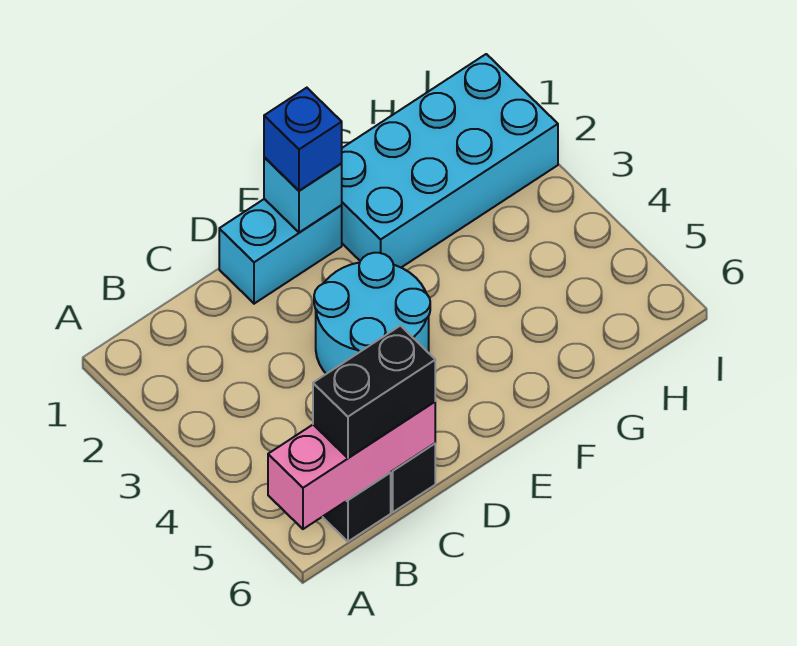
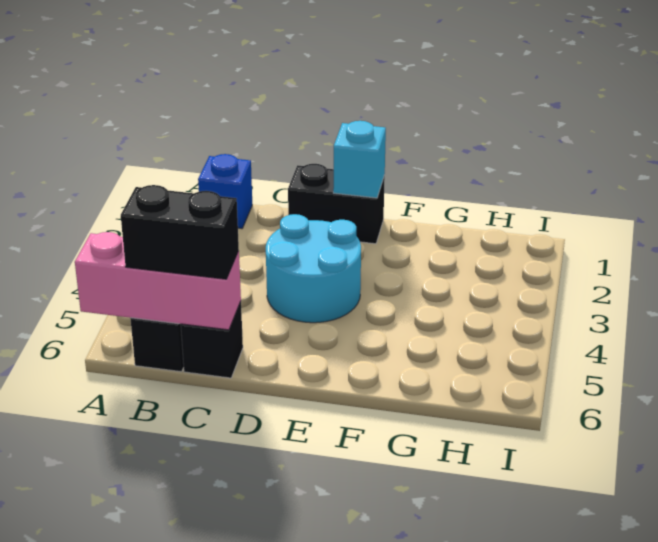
cyan brick D1:E1 level 1 -> black brick D1:E1 level 1
blue brick E1 level 3 -> blue brick B1 level 1
cyan brick F1:I2 level 1 -> none

